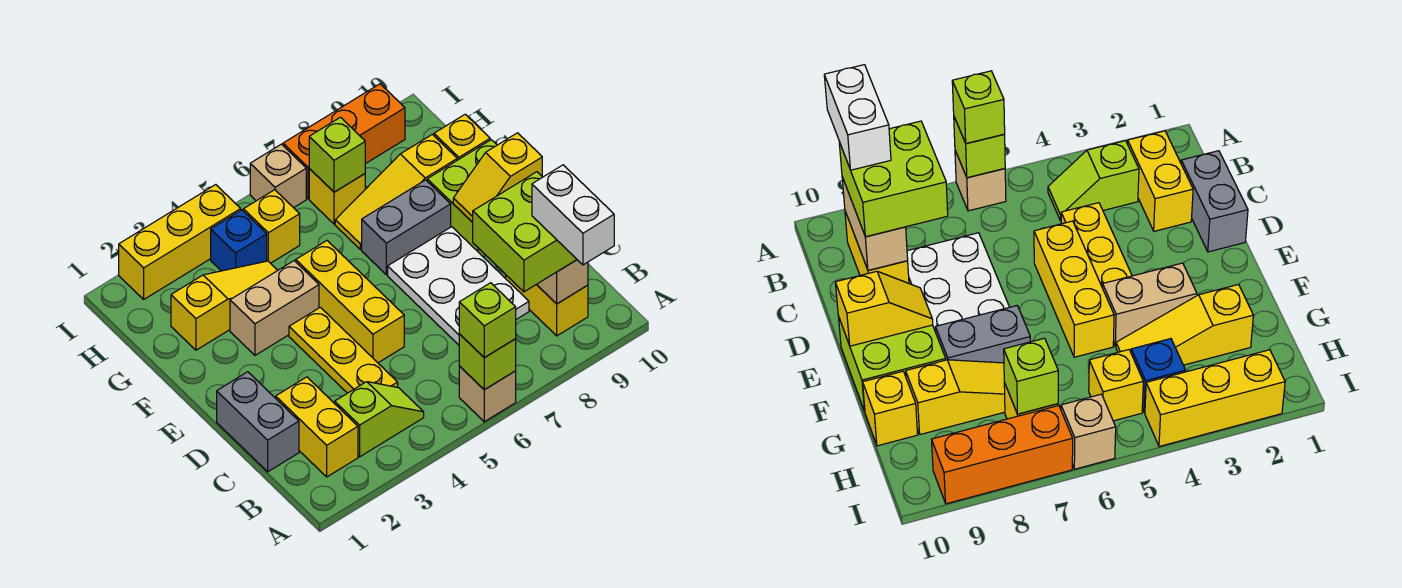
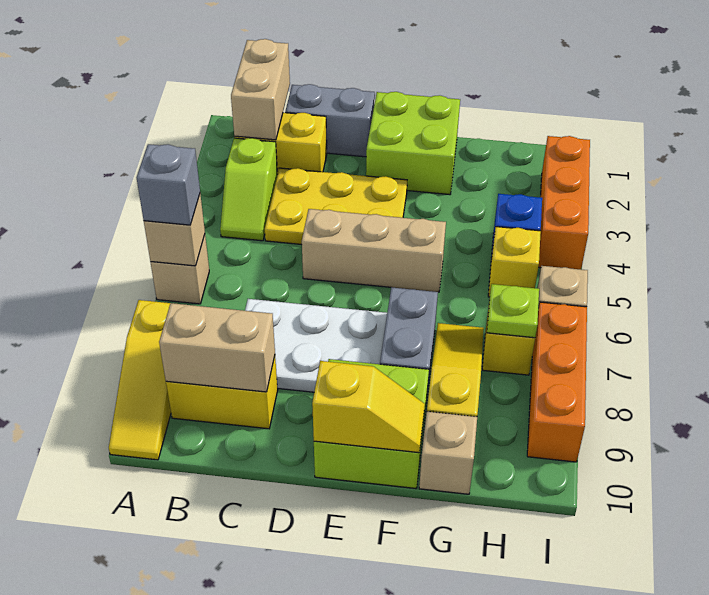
lime brick A6 level 2 -> tan brick A6 level 2
lime brick A6 level 3 -> grey brick A6 level 3
white brick A9:B9 level 4 -> none
lime brick B8:C9 level 3 -> lime brick E1:F2 level 1
yellow plate C4:E4 level 1 -> yellow plate C3:E4 level 1
yellow brick D5:F5 level 1 -> tan brick D5:F5 level 1
yellow slope E9:E10 level 2 top 10 -> yellow slope E10:F10 level 2 top E
tan brick F3:F4 level 1 -> tan brick B1:B2 level 2
yellow slope G2:G4 level 1 top 2 -> yellow slope A8:A10 level 1 top 8
yellow brick G10 level 1 -> tan brick G10 level 1
lime brick H7 level 2 -> lime plate H7 level 2
yellow brick I2:I4 level 1 -> orange brick I2:I4 level 1

